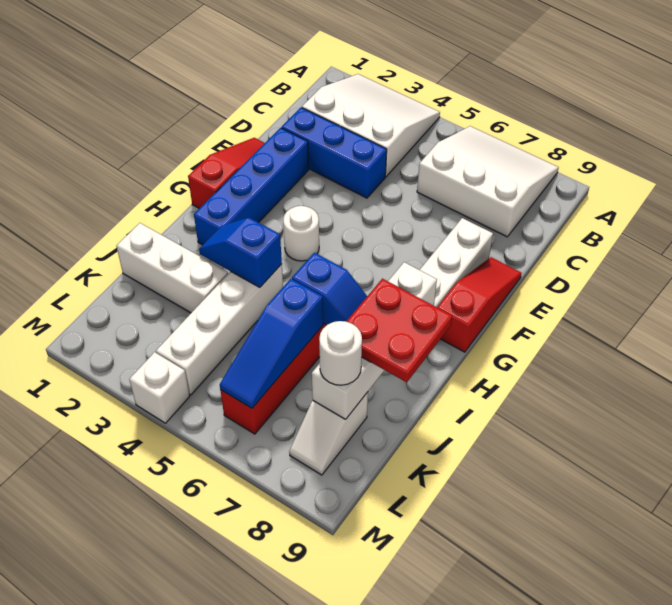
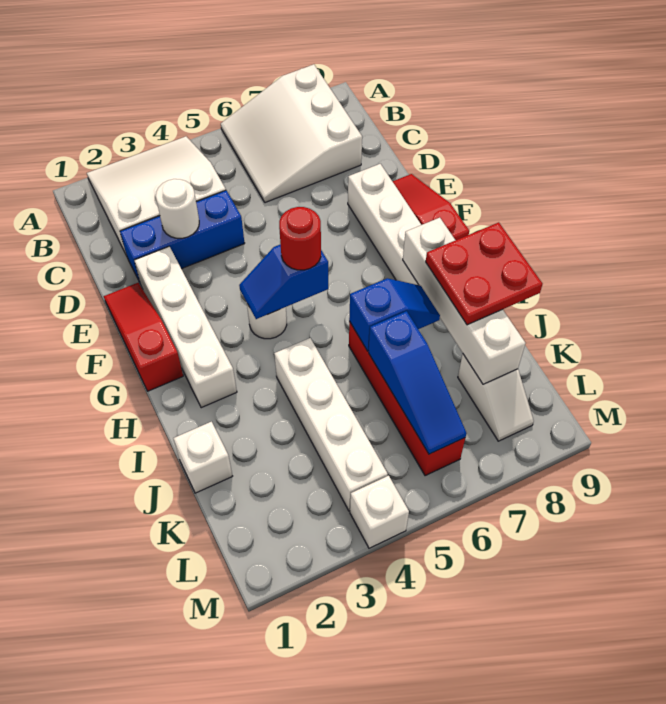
white slope A6:C8 level 1 top C -> white slope A6:C8 level 1 top 8
blue brick E2:H2 level 1 -> white brick E2:H2 level 1
none -> red round brick G5 level 3
blue slope I3:I4 level 2 top 4 -> blue slope G4:G5 level 2 top 5
white brick J1:J3 level 1 -> white brick J1 level 1
white round brick K8 level 3 -> white round brick D3 level 2

